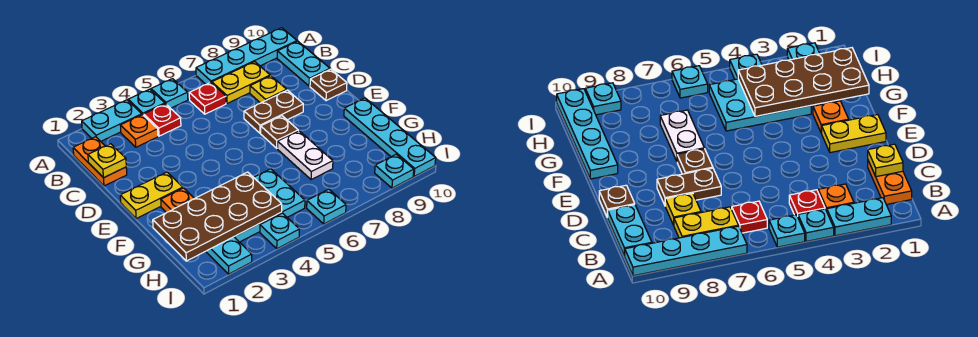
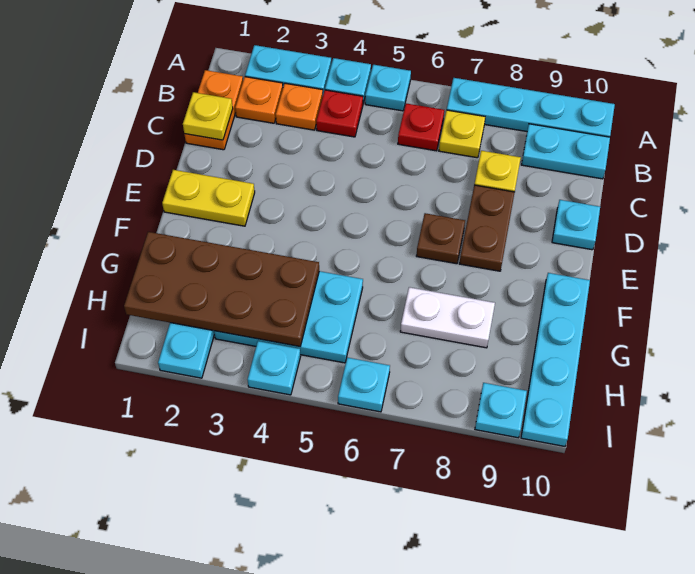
yellow plate B7:B8 level 1 -> yellow plate B7 level 1
cyan plate B10:C10 level 1 -> cyan plate B9:B10 level 1
brown plate D7:D8 level 1 -> brown plate D8:E8 level 1
brown plate D10 level 1 -> cyan plate D10 level 1
orange plate F2 level 1 -> orange plate B2 level 1
white plate F7:G7 level 1 -> white plate G7:G8 level 1

